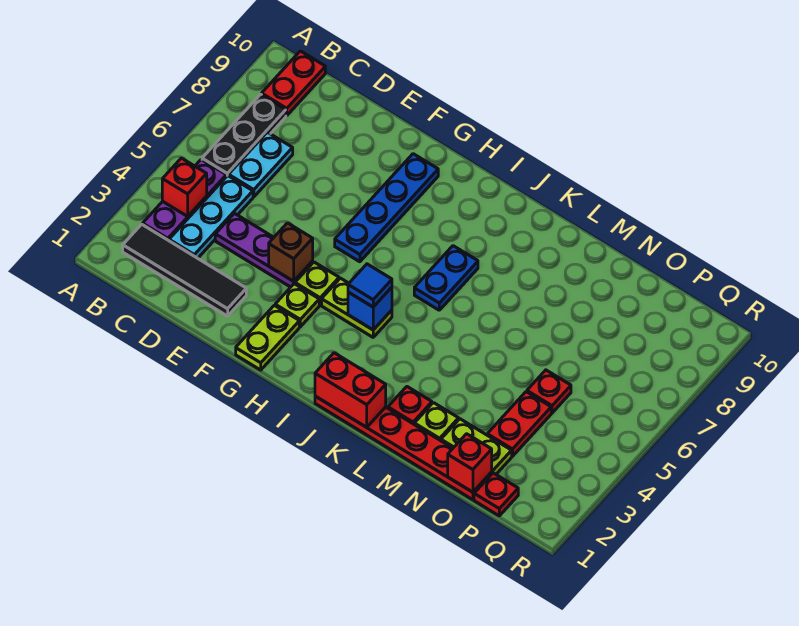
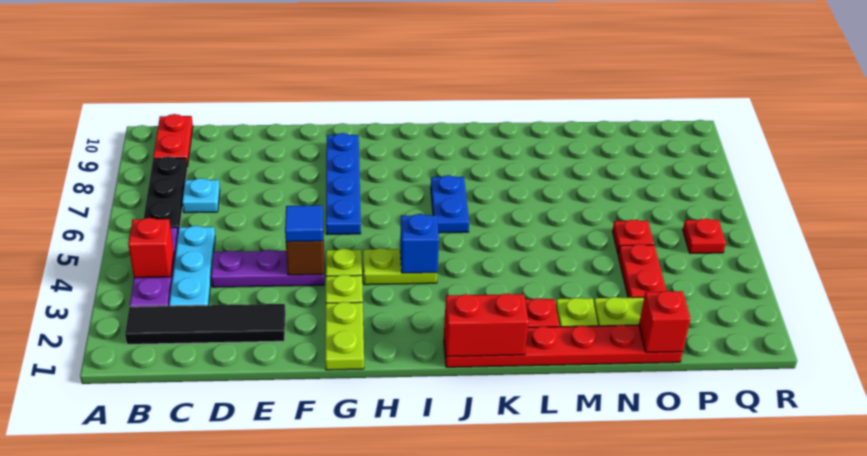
cyan plate C6:C7 level 1 -> cyan plate C7 level 1
blue tile I4 level 3 -> blue tile F4 level 3
red plate P1 level 1 -> red plate Q5 level 1

